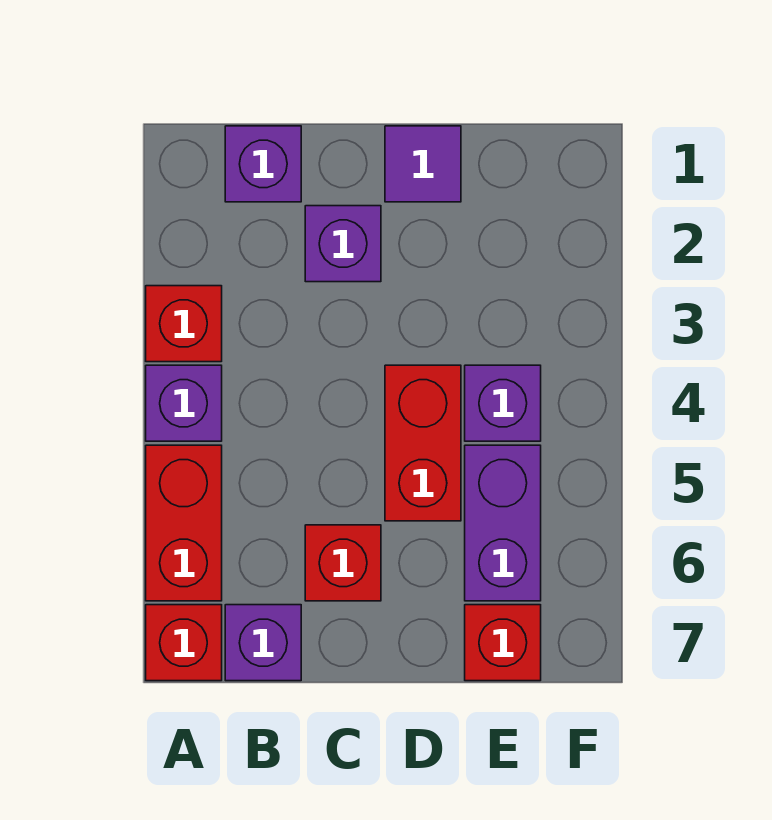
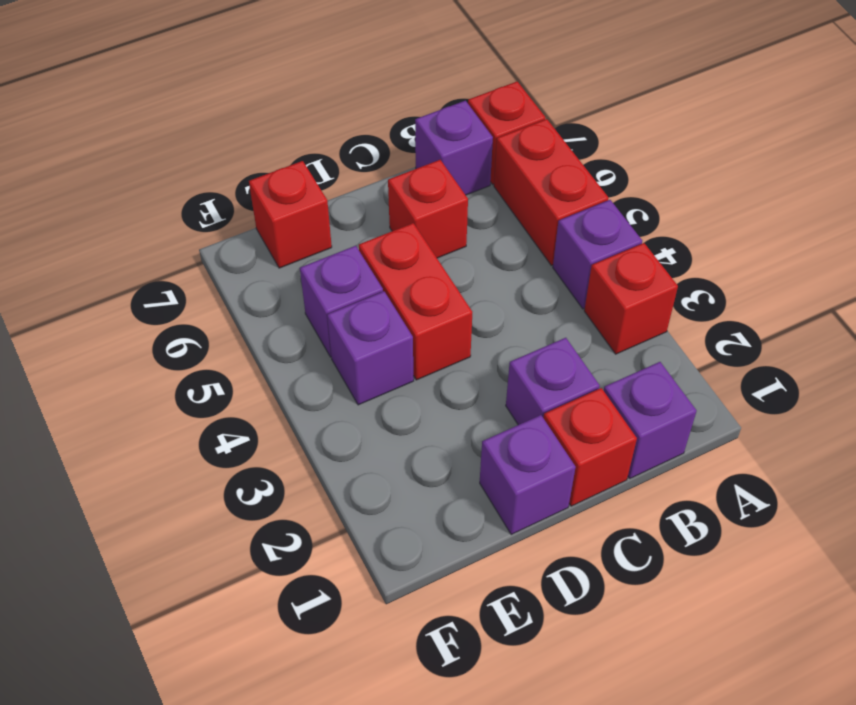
none -> red brick C1 level 1
purple tile D1 level 1 -> purple brick D1 level 1
purple brick E5:E6 level 1 -> purple brick E5 level 1

